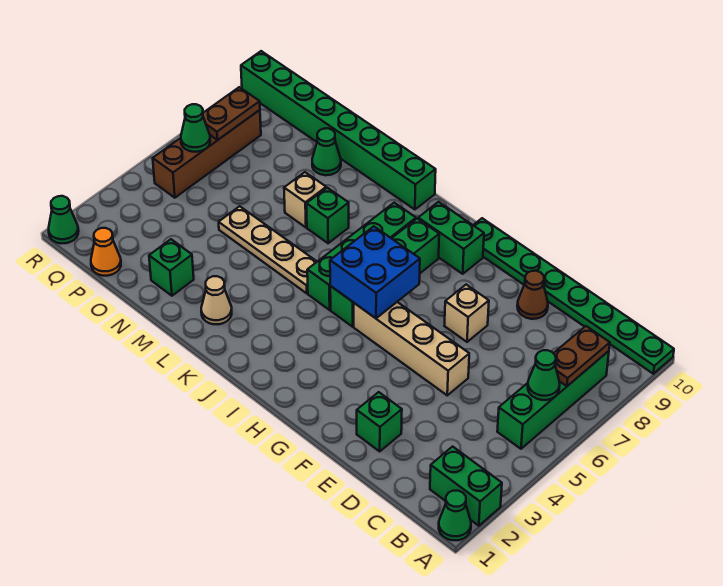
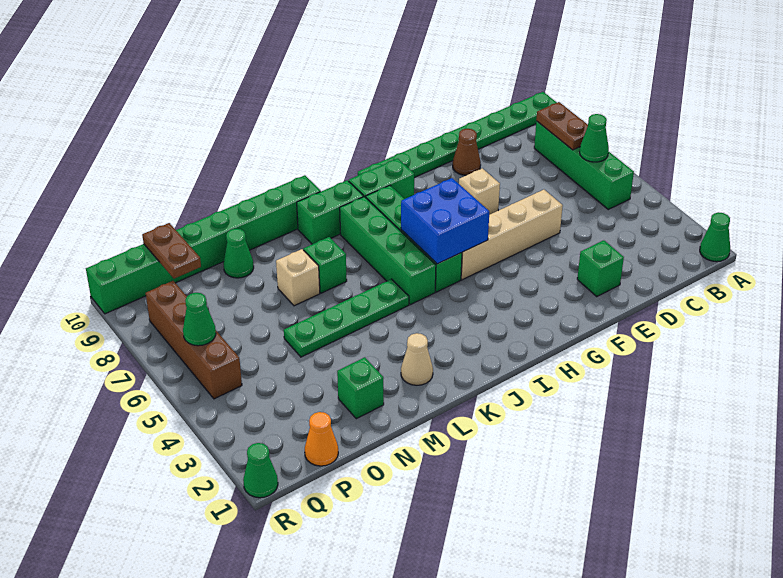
green brick A2:B2 level 1 -> green brick J9:K9 level 1
tan plate K5:N5 level 1 -> green plate K5:N5 level 1
brown plate Q7:Q8 level 2 -> brown plate P9:P10 level 2

